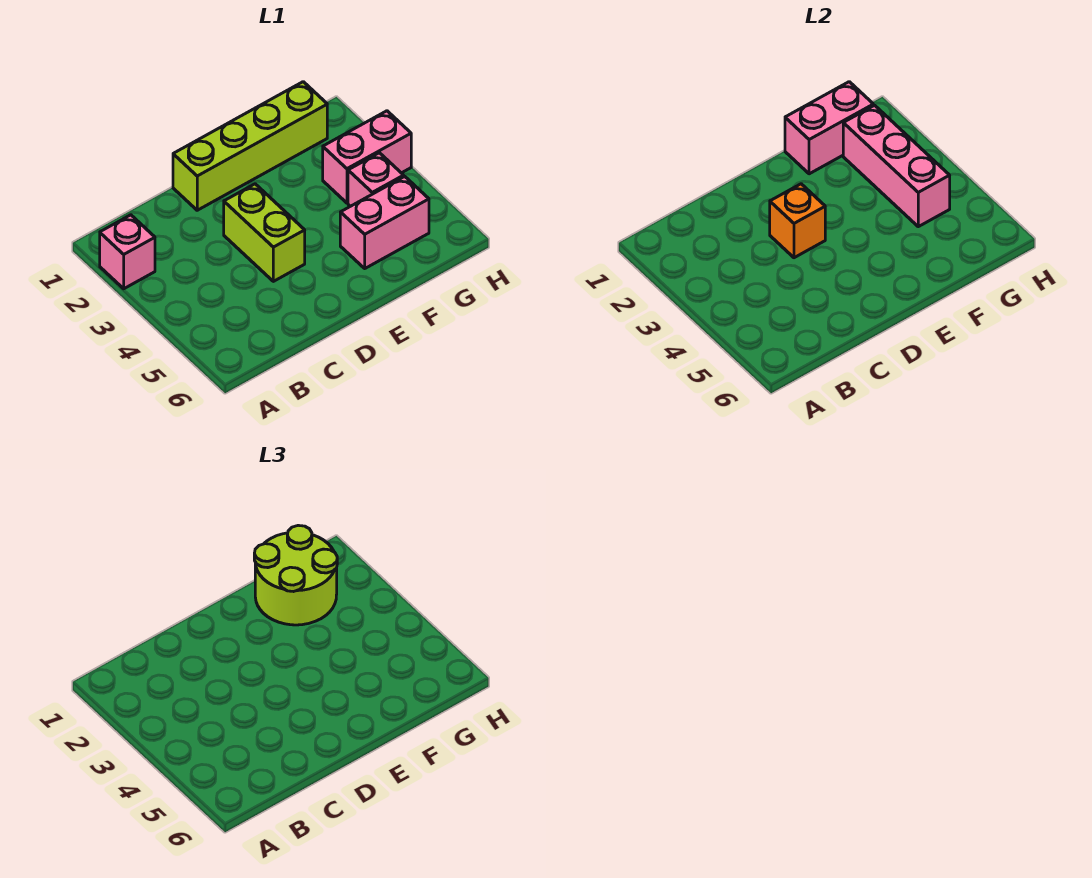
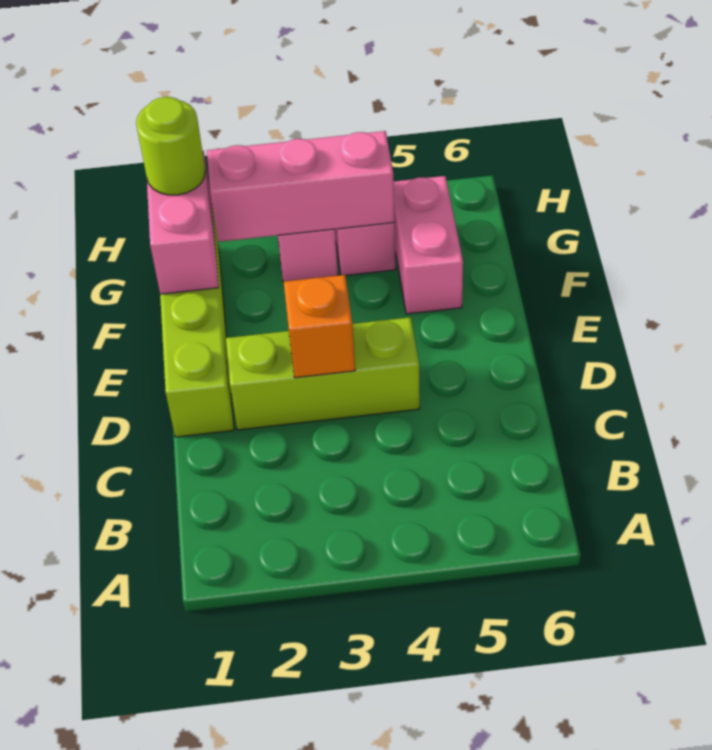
pink brick A2 level 1 -> none
lime brick D3:D4 level 1 -> lime brick D2:D4 level 1
lime round brick F1:G2 level 3 -> lime round brick G1 level 3

